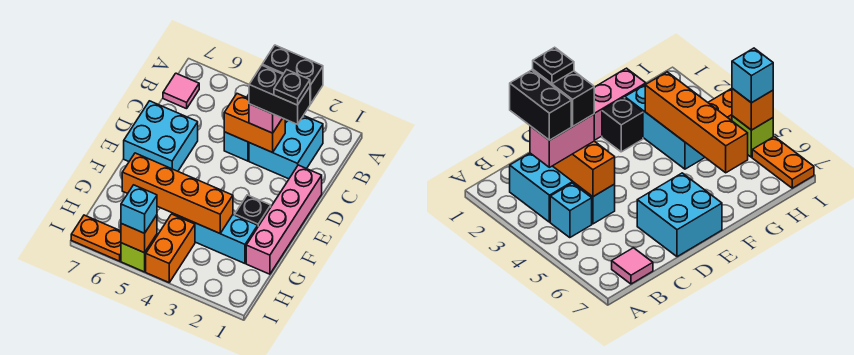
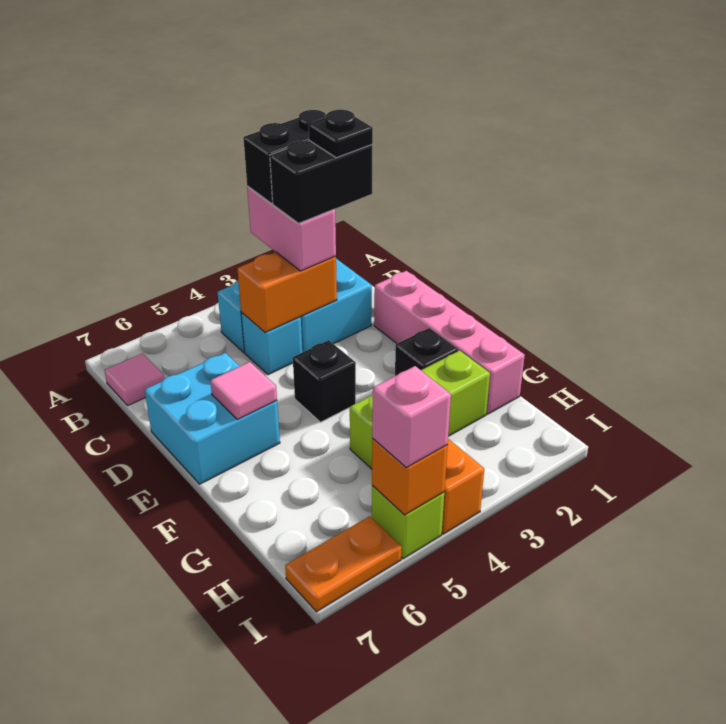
none -> black brick E4 level 1
none -> pink tile E6 level 2
cyan brick G2:G4 level 1 -> lime brick G2:G4 level 1
orange brick G3:G6 level 2 -> none
cyan brick I5 level 3 -> pink brick I5 level 3

